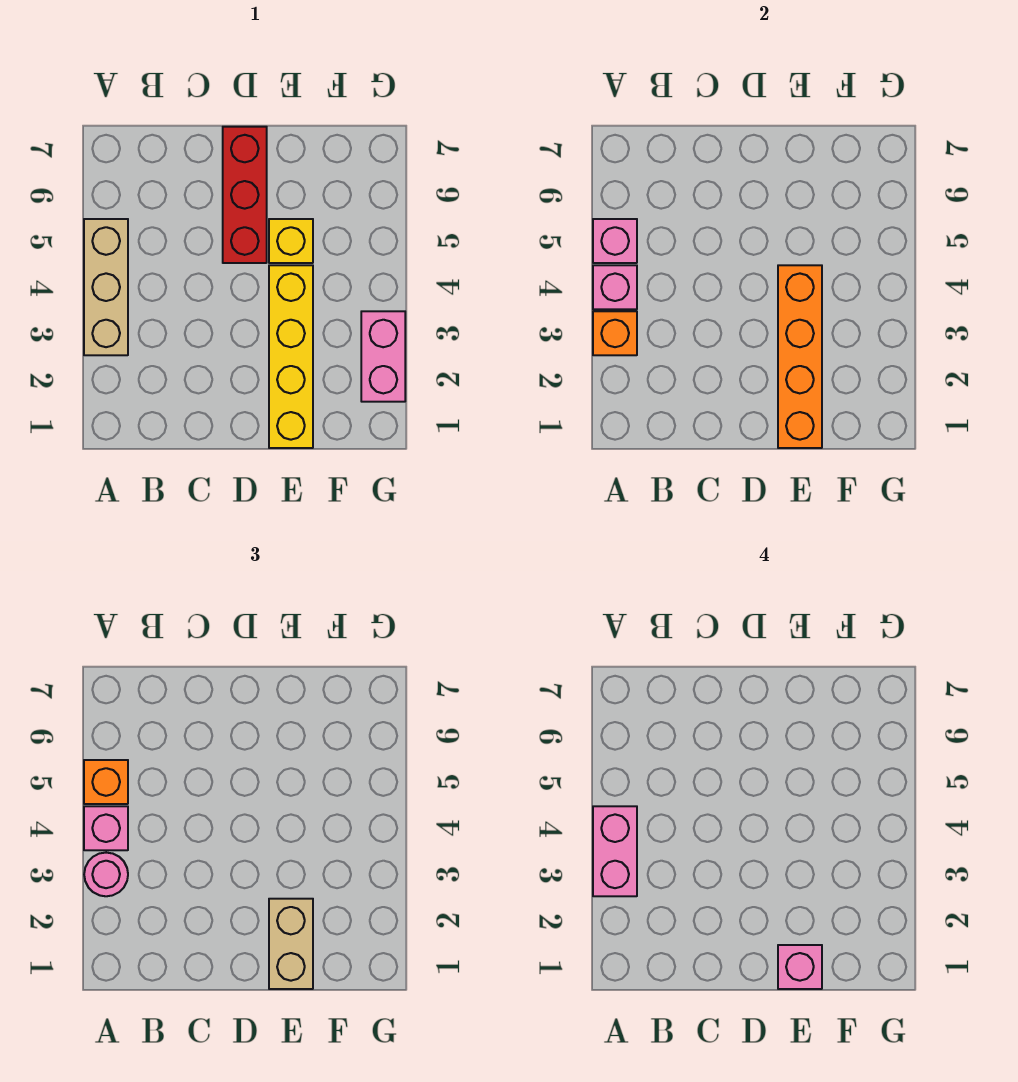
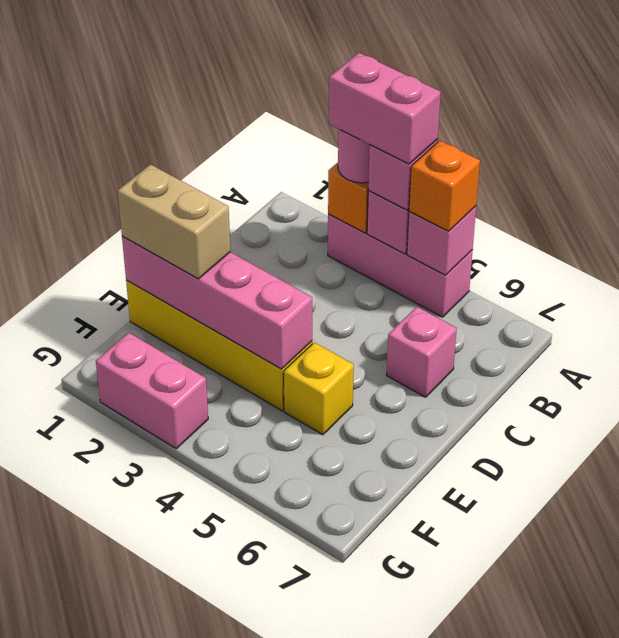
tan brick A3:A5 level 1 -> pink brick A3:A5 level 1
red brick D5:D7 level 1 -> none
orange brick E1:E4 level 2 -> pink brick E1:E4 level 2
pink brick E1 level 4 -> pink brick C6 level 1

